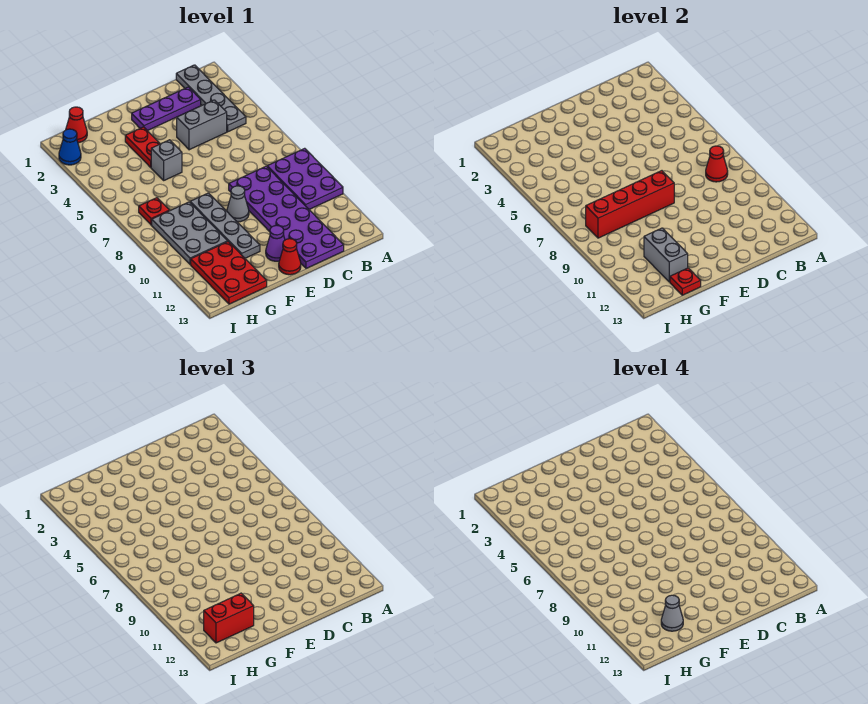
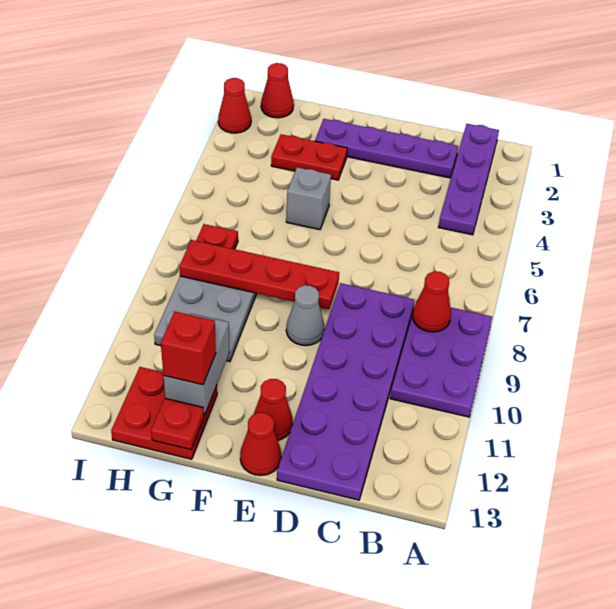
grey plate B1:B4 level 1 -> purple plate B1:B4 level 1
purple plate C2:E2 level 1 -> purple plate C2:F2 level 1
grey brick C4:D4 level 1 -> none
red brick E8:H8 level 2 -> red plate E8:H8 level 2
purple cone E12 level 1 -> red cone E12 level 1
red plate F3:F4 level 1 -> red plate F3:G3 level 1
grey plate F8:F11 level 1 -> none
red plate G11:H13 level 1 -> red plate G12:H13 level 1
red brick G12:H12 level 3 -> red brick G12 level 3
grey cone G12 level 4 -> none
blue cone I2 level 1 -> red cone I2 level 1

